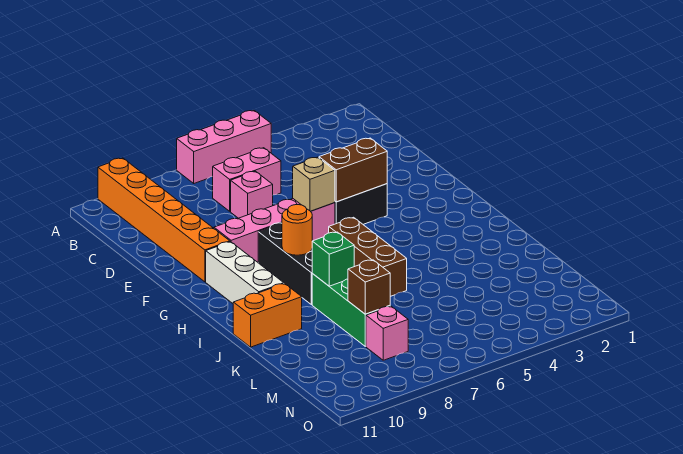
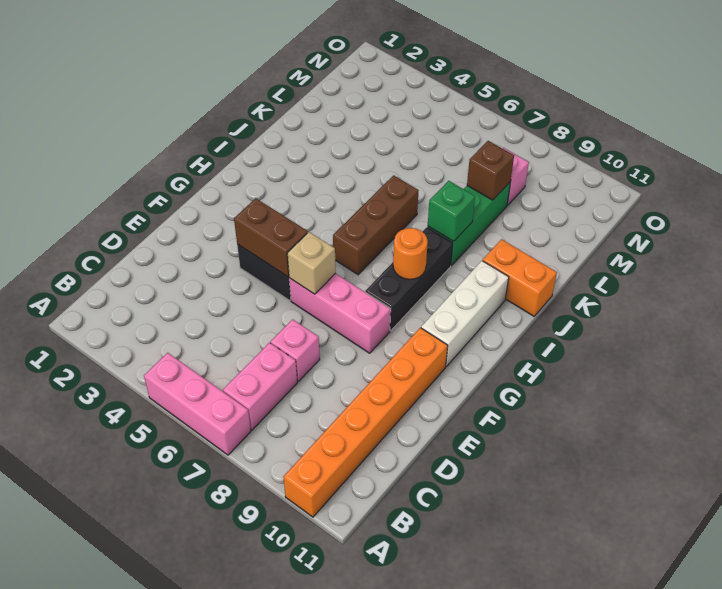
pink brick C6:C7 level 1 -> pink brick B7:C7 level 1
pink brick F6:F9 level 1 -> pink brick F6:F8 level 1

